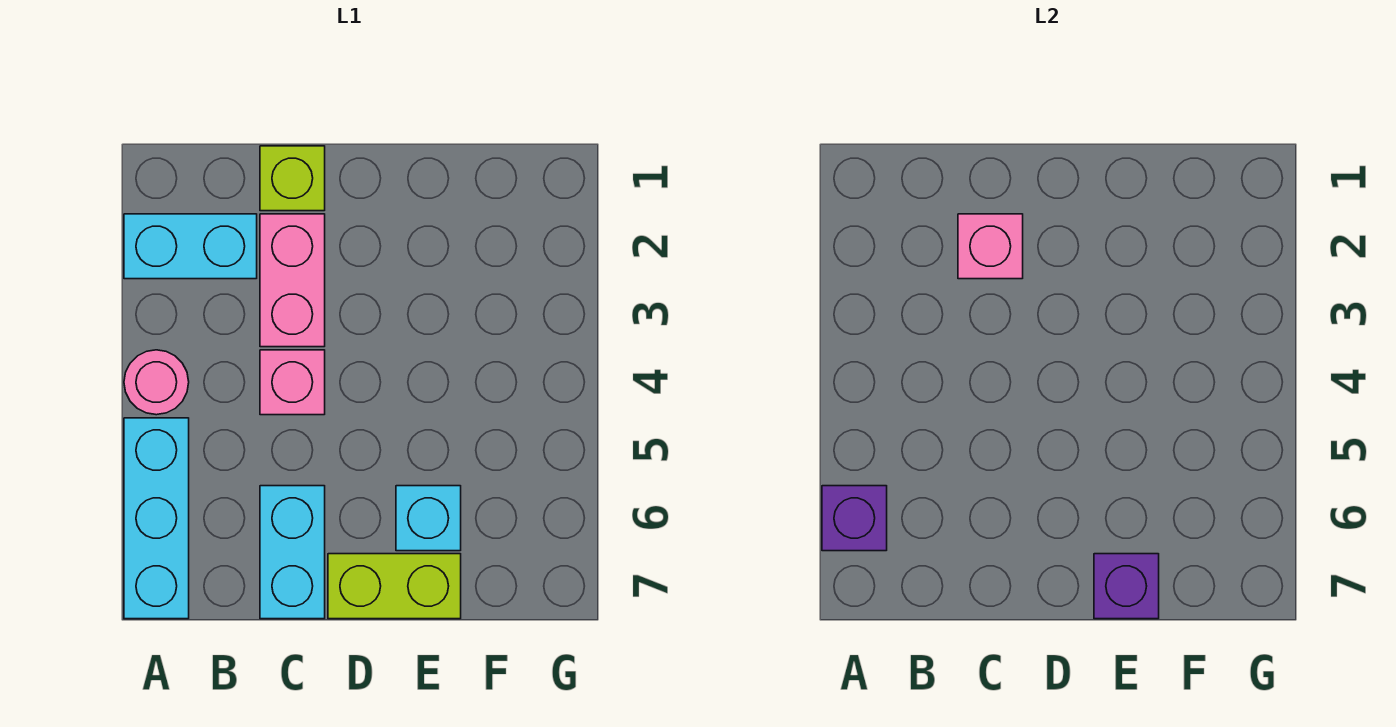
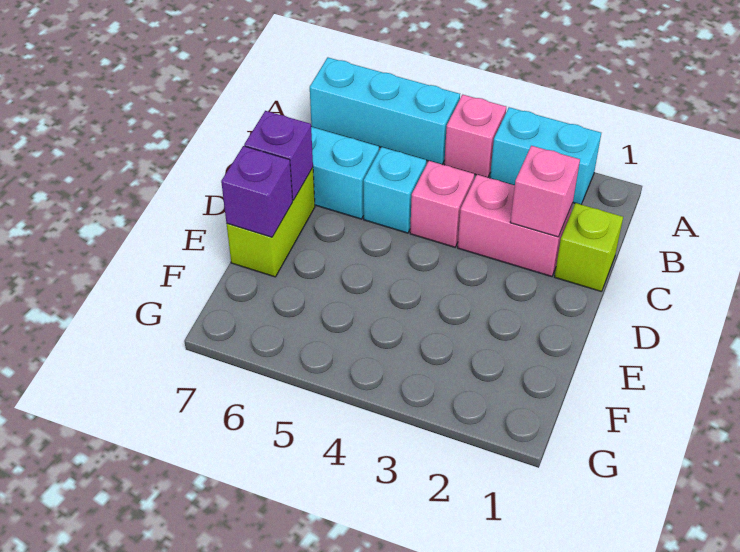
cyan brick A2:B2 level 1 -> cyan brick A2:A3 level 1
pink round brick A4 level 1 -> pink brick A4 level 1
purple brick A6 level 2 -> purple brick D7 level 2
cyan brick E6 level 1 -> cyan brick C5 level 1

